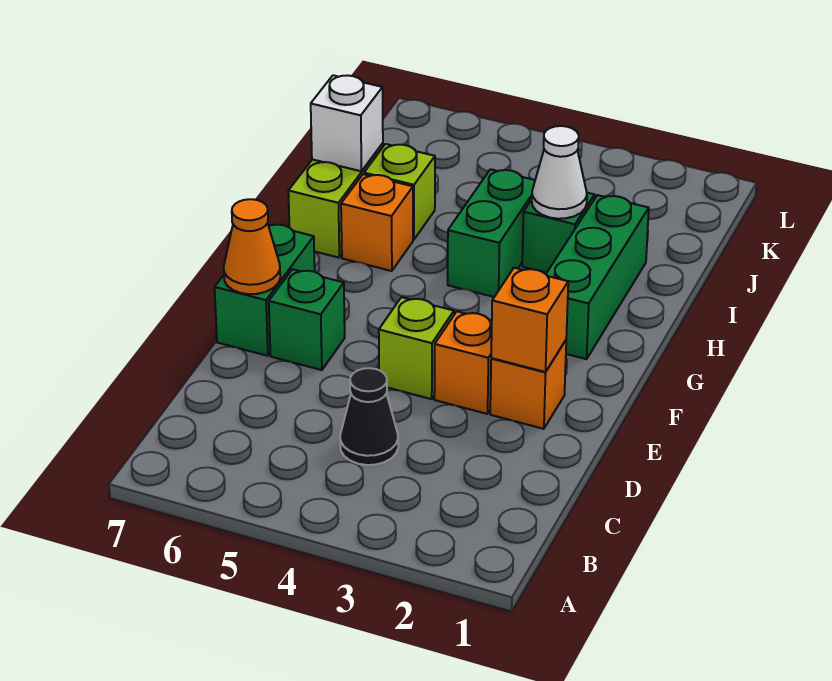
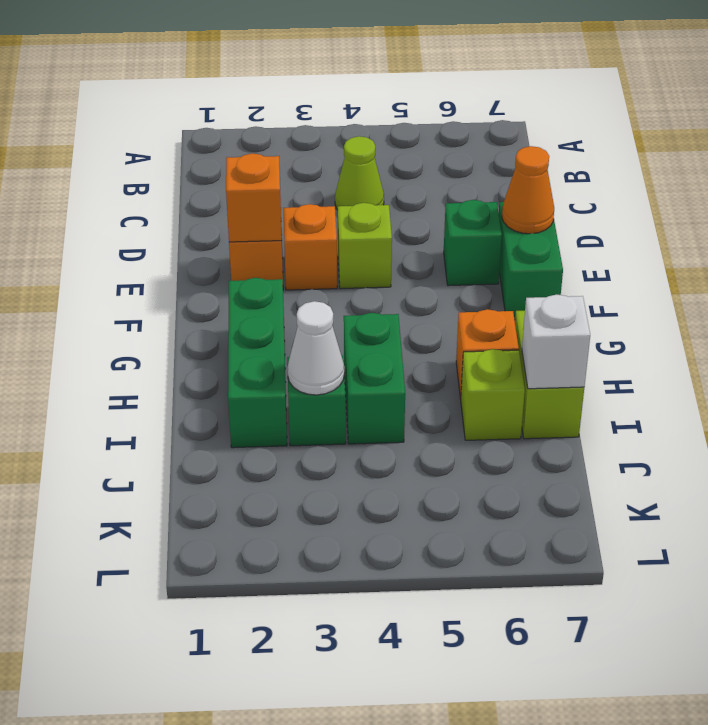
black cone C4 level 1 -> lime cone C4 level 1

